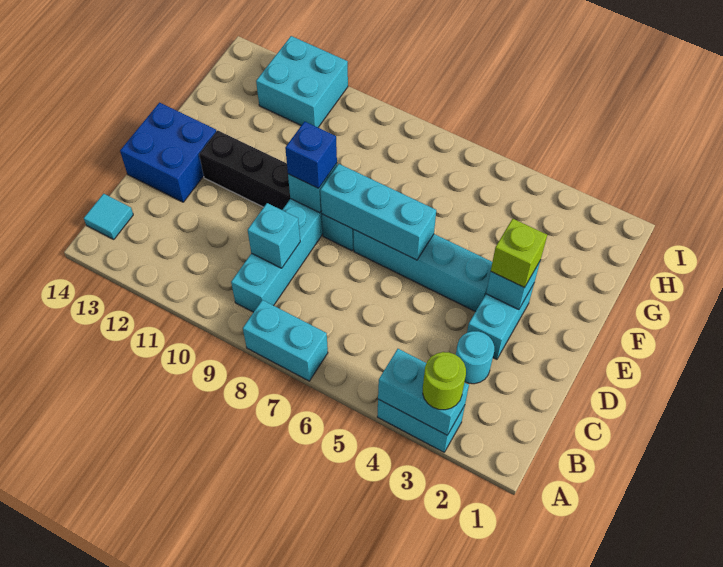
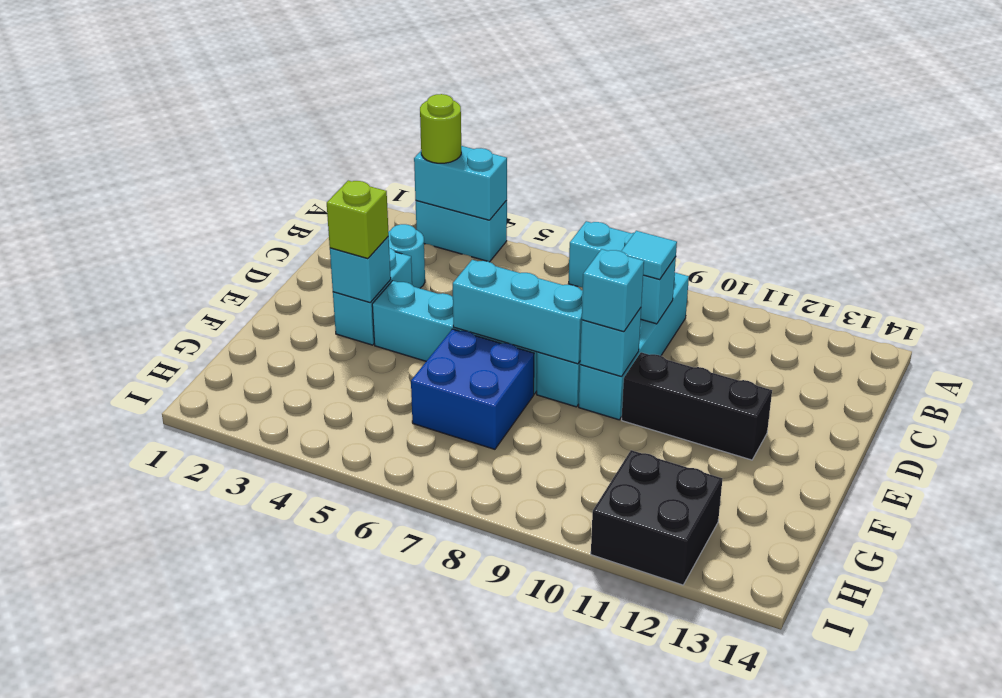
cyan tile B14 level 1 -> cyan tile C9 level 3
blue brick D13:E14 level 1 -> blue brick F6:G7 level 1
blue brick E9 level 3 -> cyan brick E9 level 3
cyan brick H11:I12 level 1 -> black brick H11:I12 level 1

